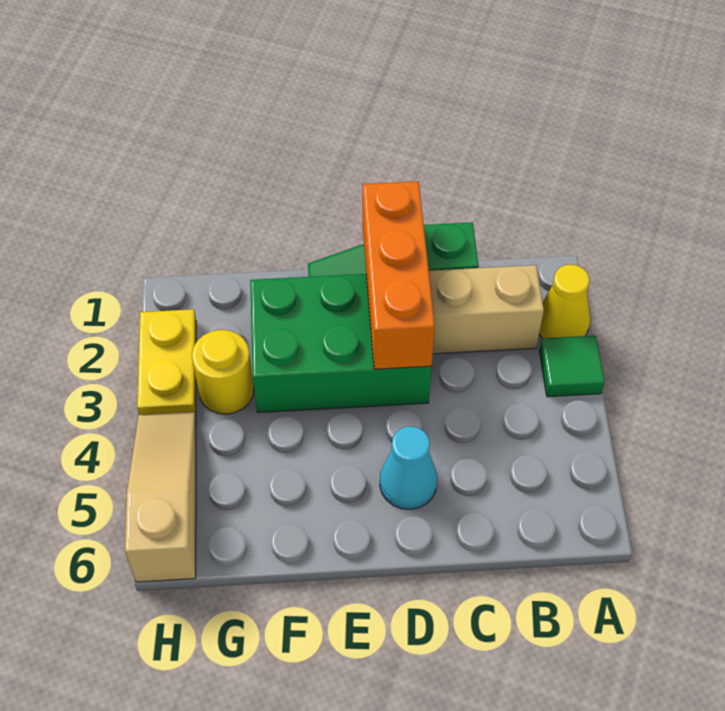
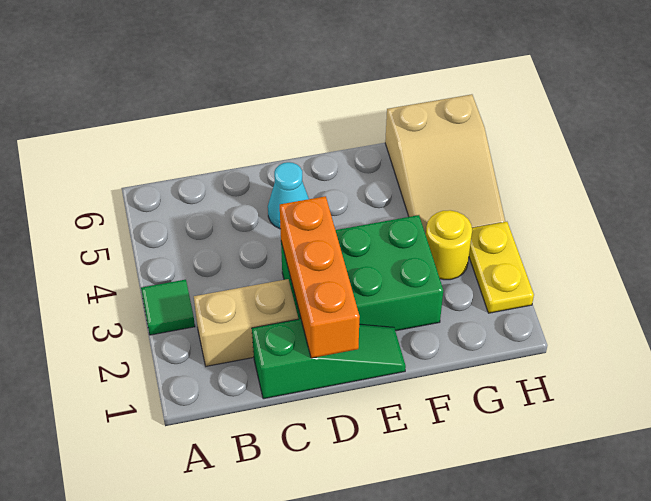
yellow cone A2 level 1 -> none
tan slope H4:H6 level 1 top 6 -> tan slope G4:H6 level 1 top 6

